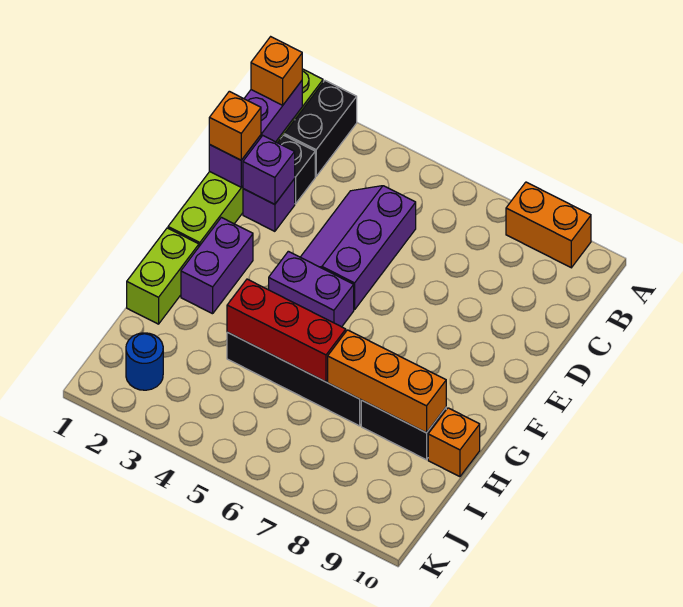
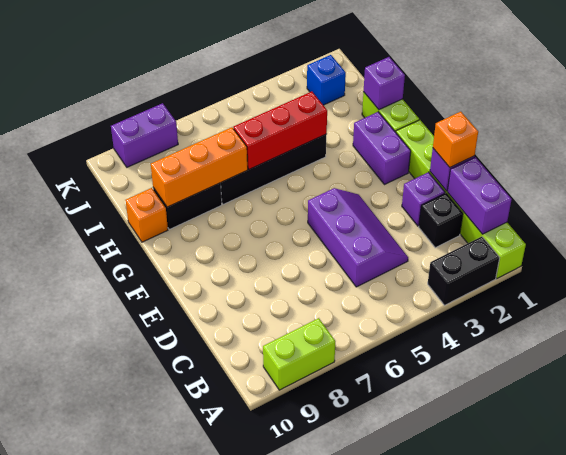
black brick A2:B2 level 1 -> black brick A2:A3 level 1
orange brick A8:A9 level 1 -> lime brick A8:A9 level 1
orange brick B1 level 3 -> none
purple brick D2 level 2 -> purple brick H1 level 2
purple brick F4:F5 level 1 -> purple brick K8:K9 level 1
blue round brick J2 level 1 -> blue brick J2 level 1

